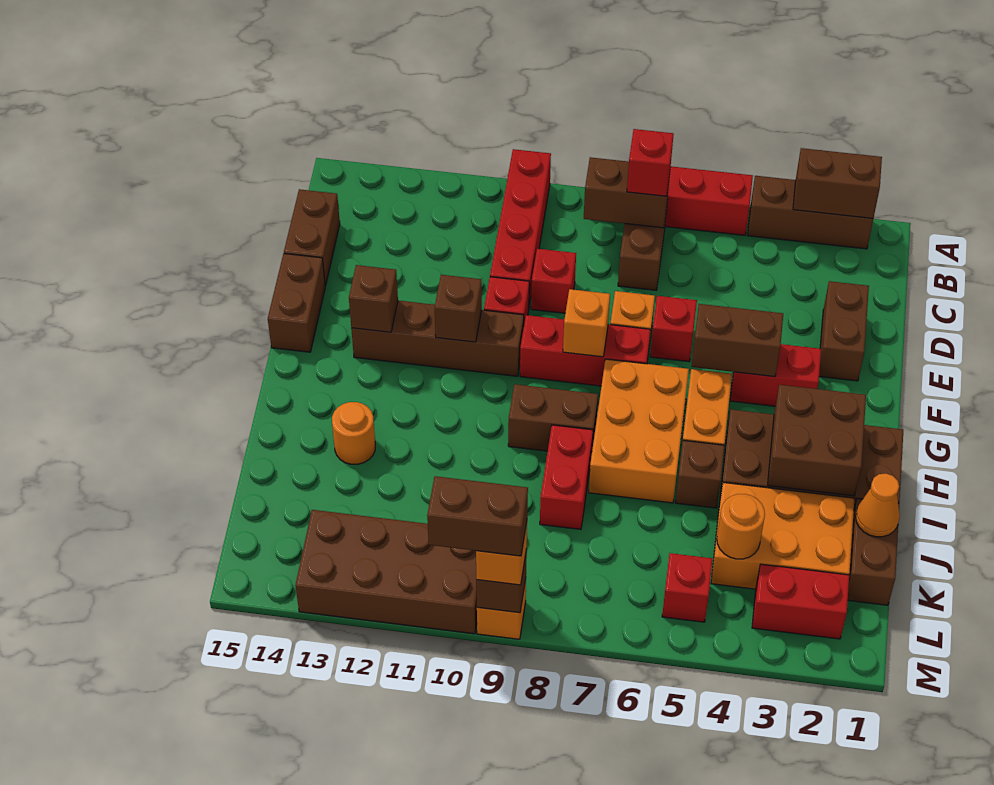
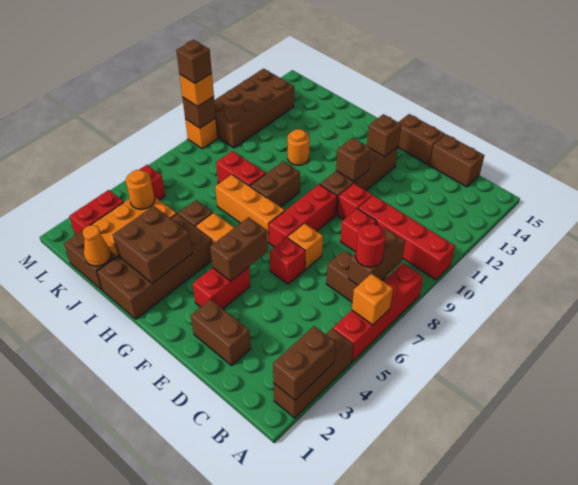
red brick B7 level 3 -> red round brick B7 level 3
orange brick F8 level 2 -> orange brick A6 level 2
orange brick G6:I7 level 1 -> orange brick G7:I7 level 1
orange round brick I13 level 1 -> orange round brick I11 level 1
brown brick M9:M10 level 4 -> brown brick M9 level 4

